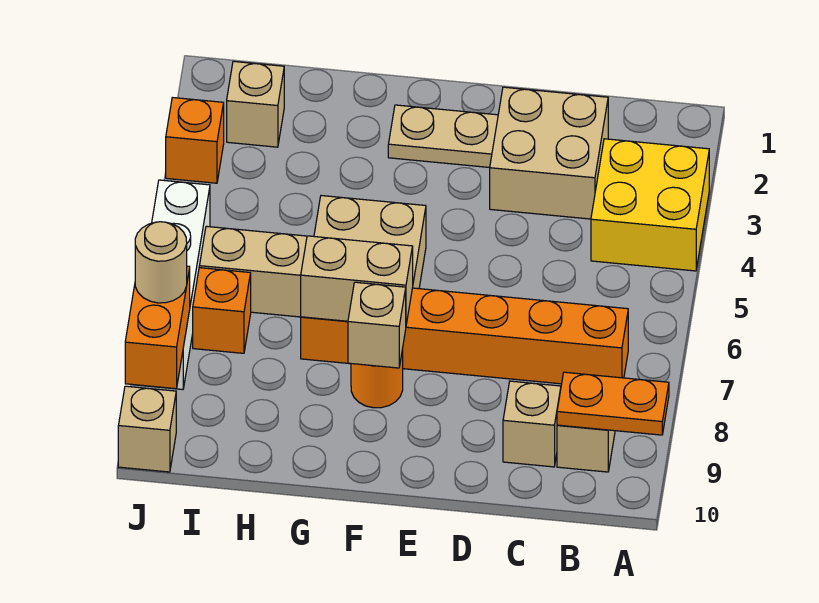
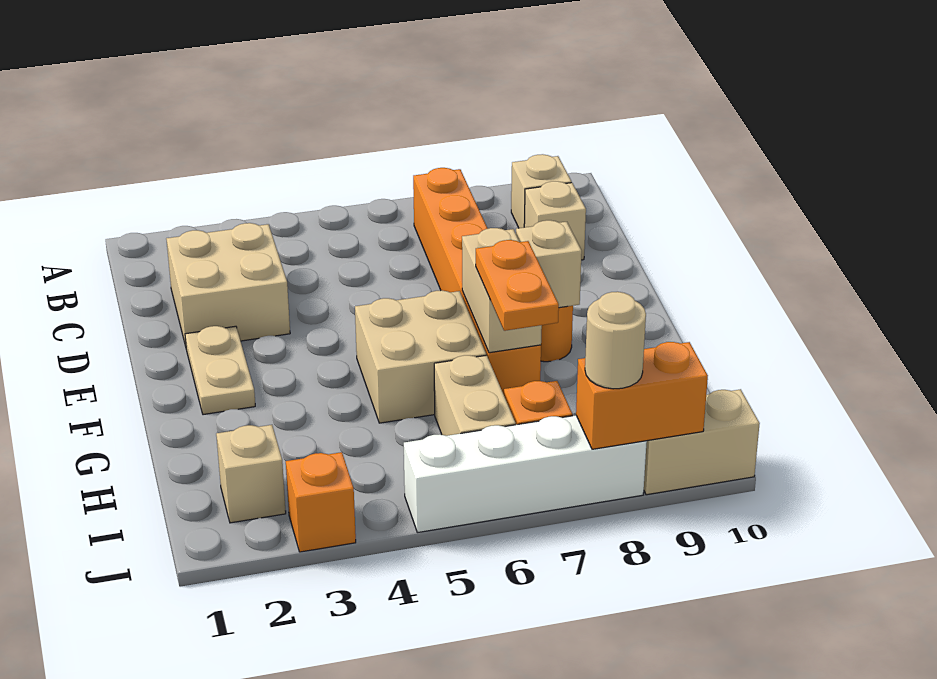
yellow brick A3:B4 level 1 -> none
orange plate A9:B9 level 2 -> orange plate G7:H7 level 3
tan brick J10 level 1 -> tan brick J9:J10 level 1

